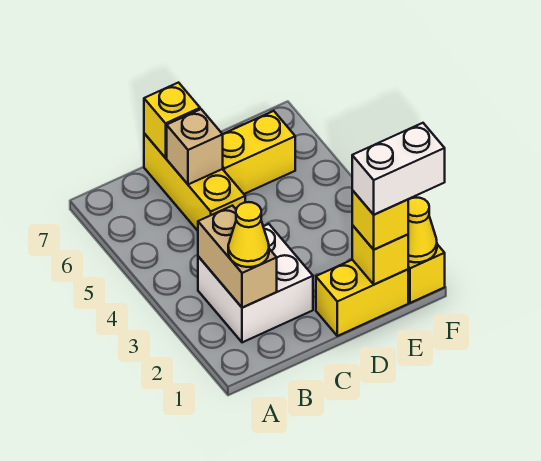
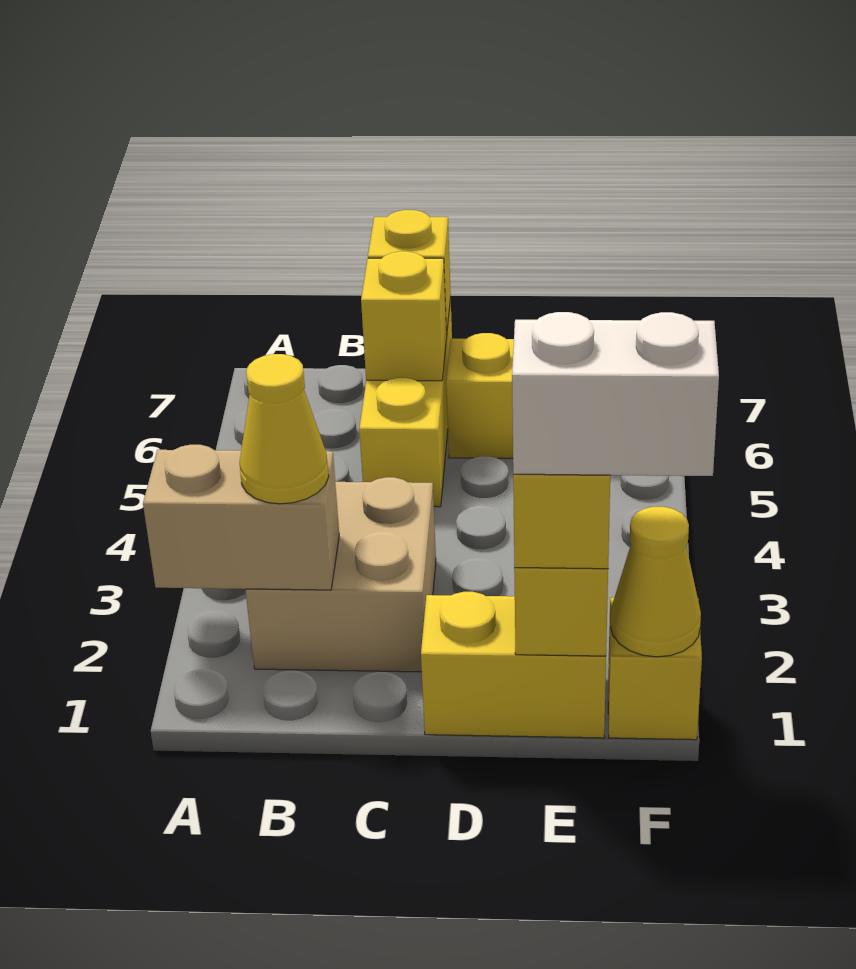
white brick B2:C3 level 1 -> tan brick B2:C3 level 1
tan brick B2:B3 level 2 -> tan brick A2:B2 level 2
tan brick C6 level 2 -> yellow brick C6 level 2

